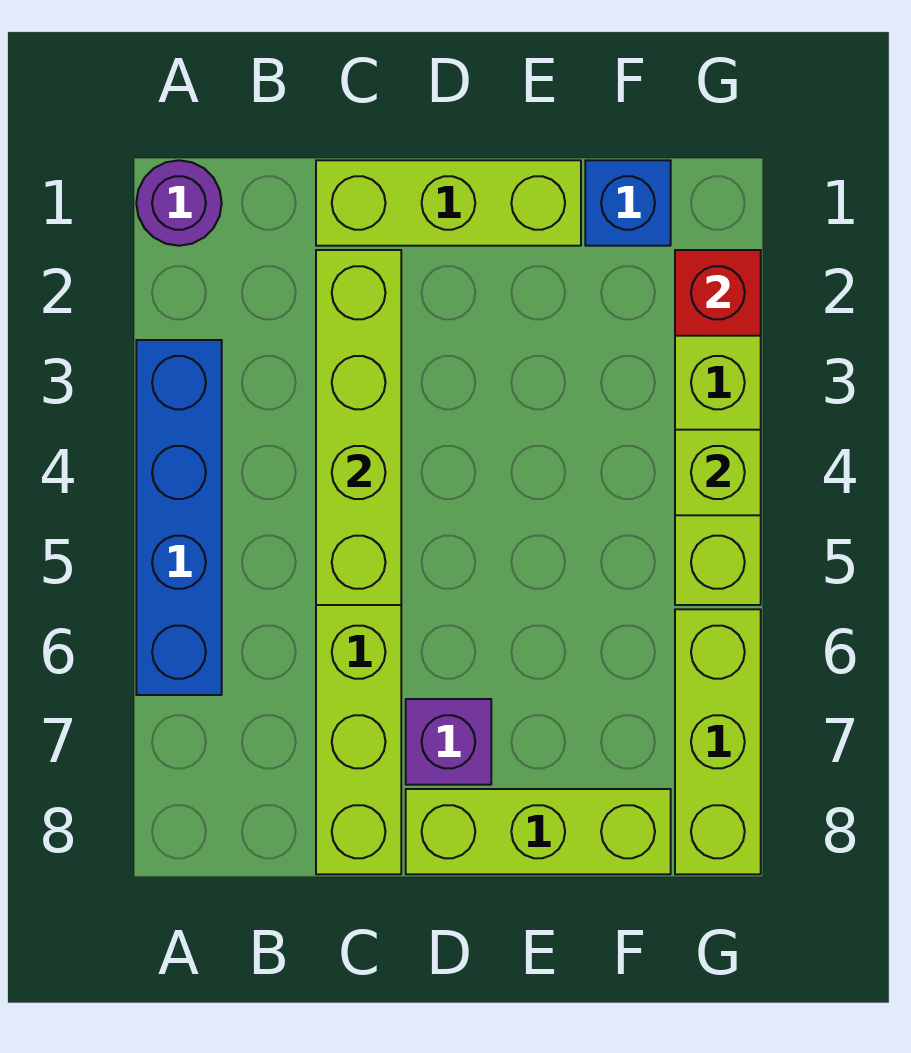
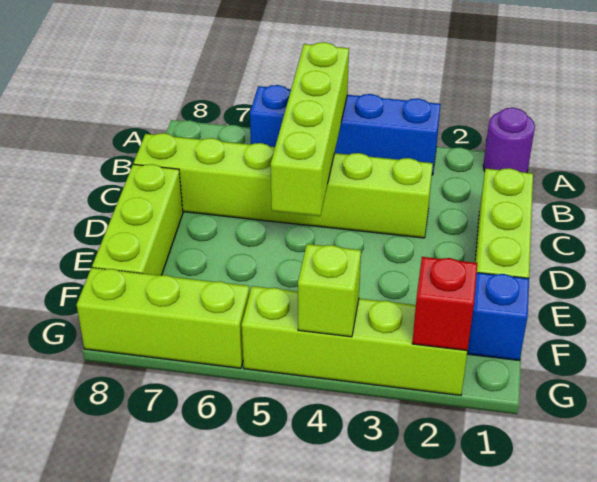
lime brick C2:C5 level 2 -> lime brick A5:D5 level 2
purple brick D7 level 1 -> none

